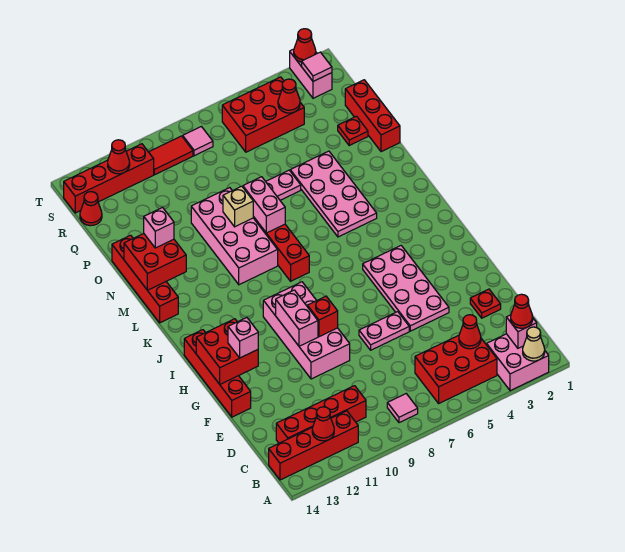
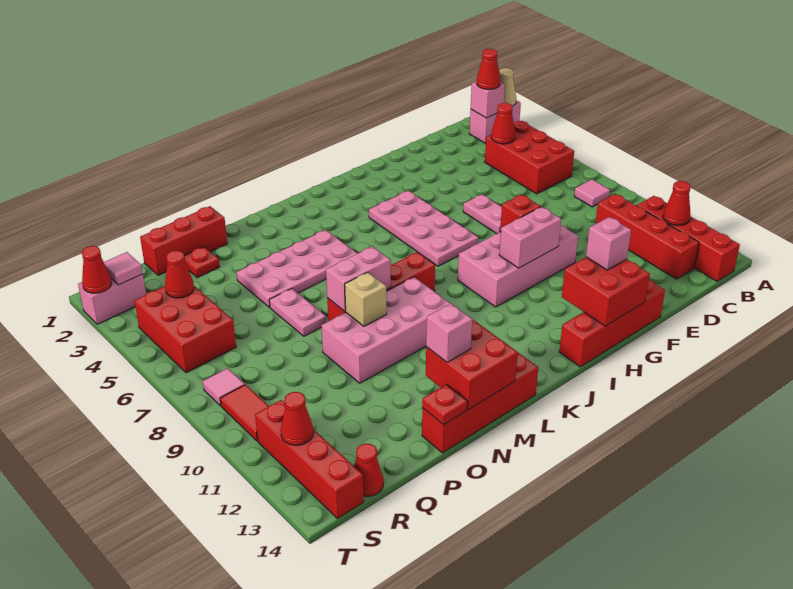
pink brick A2:B3 level 1 -> pink brick A2:B2 level 1
red plate E2 level 1 -> red plate O14 level 2
pink plate F4:I5 level 1 -> pink plate H4:I7 level 1

